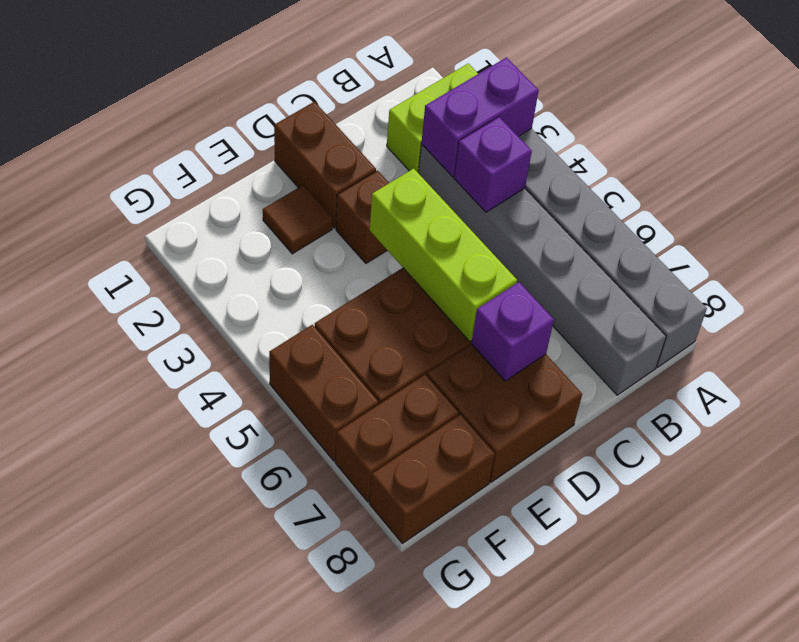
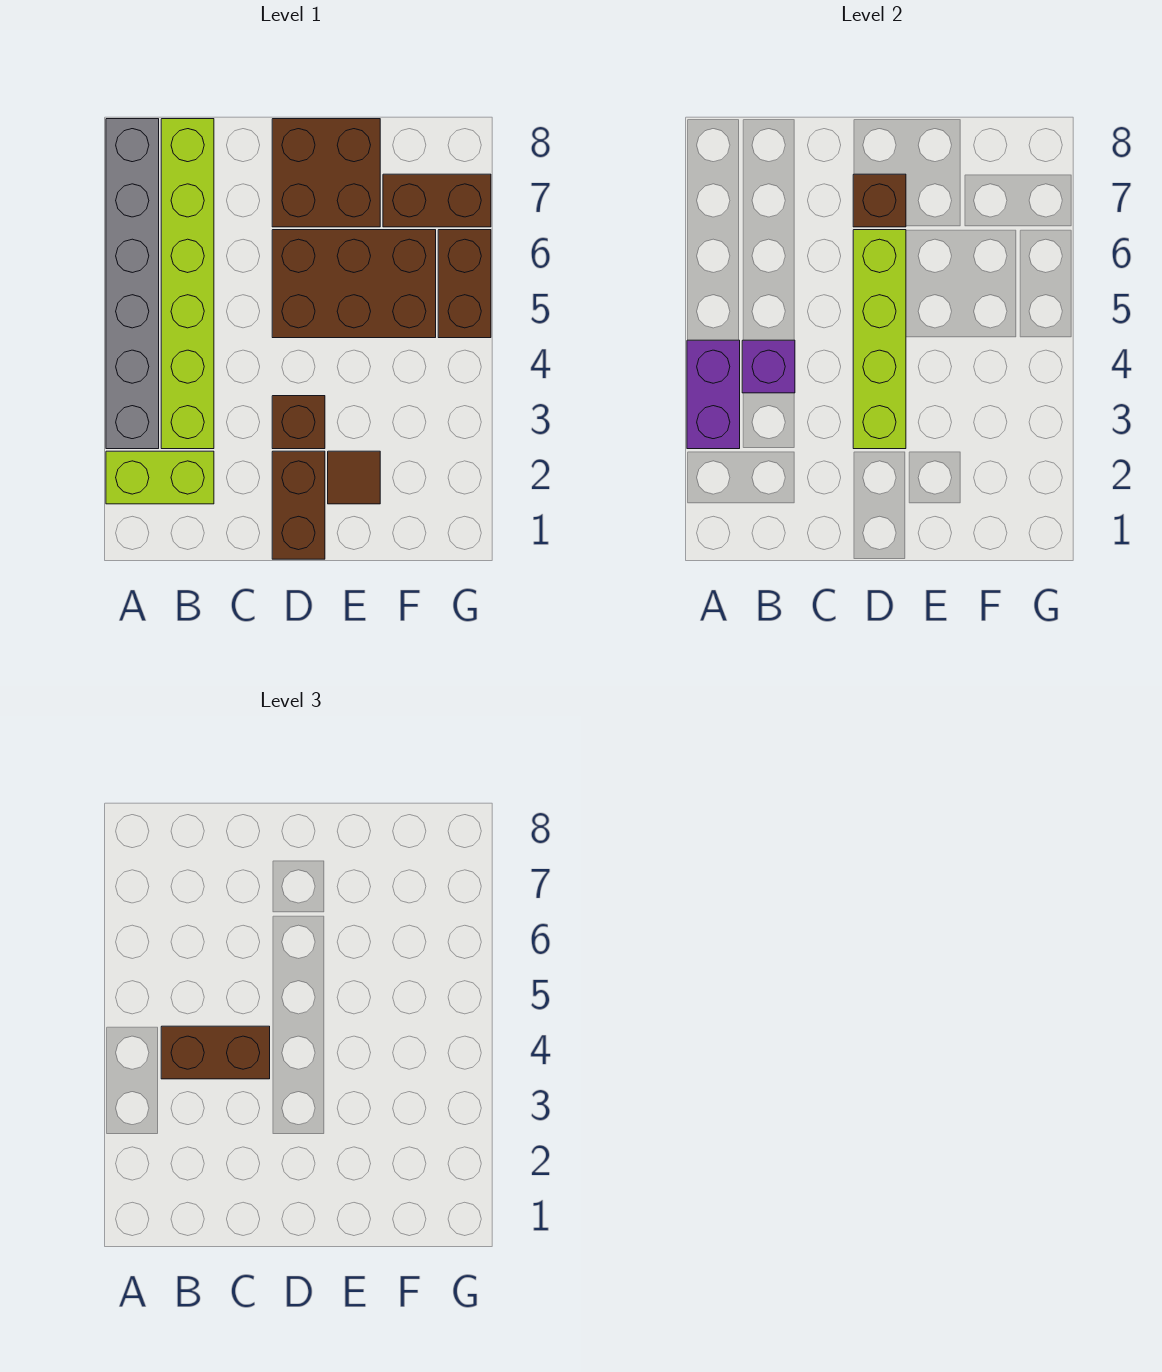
purple brick A3:B3 level 2 -> purple brick A3:A4 level 2
grey brick B3:B8 level 1 -> lime brick B3:B8 level 1
lime brick D4:D6 level 2 -> lime brick D3:D6 level 2
purple brick D7 level 2 -> brown brick D7 level 2
brown brick F8:G8 level 1 -> brown brick B4:C4 level 3

